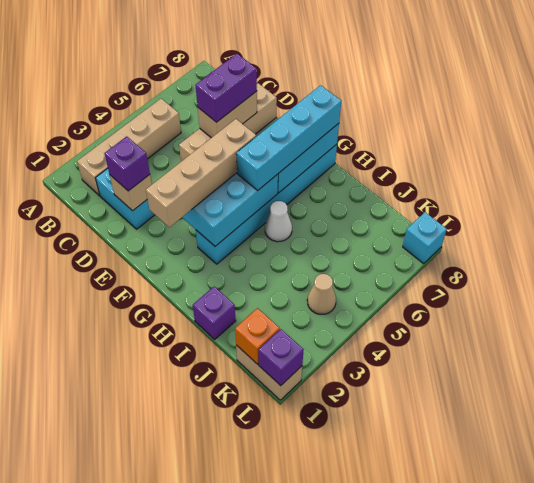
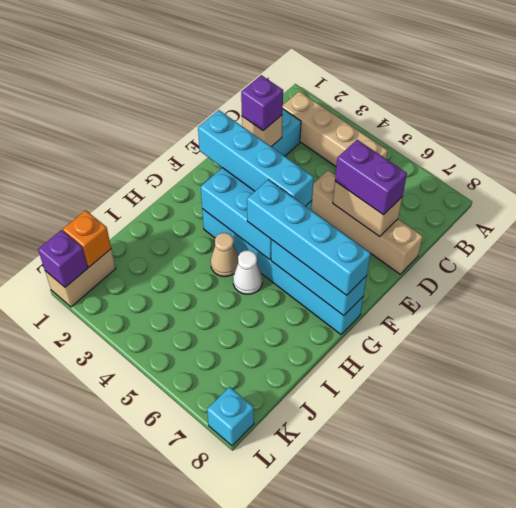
tan brick F2:F5 level 3 -> cyan brick F2:F5 level 3
purple brick I1 level 1 -> none
tan cone K4 level 1 -> tan cone H4 level 1

